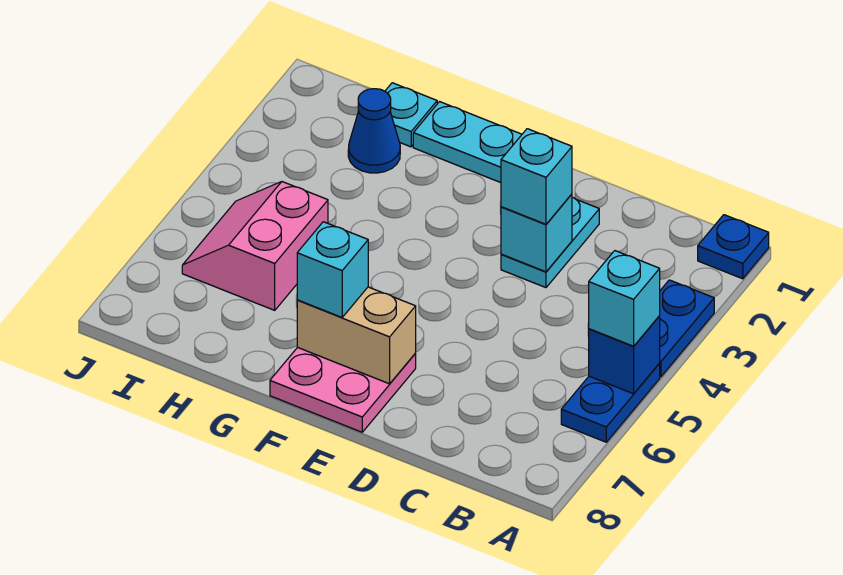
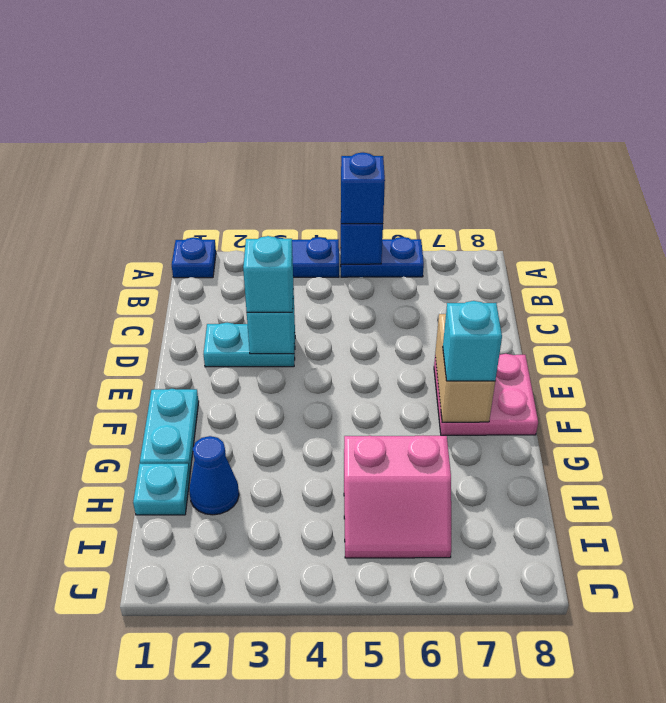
cyan brick A5 level 3 -> blue brick A5 level 3

